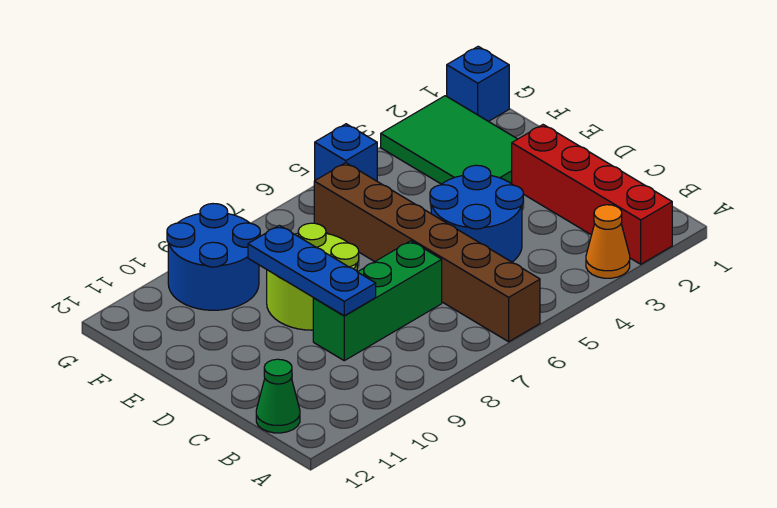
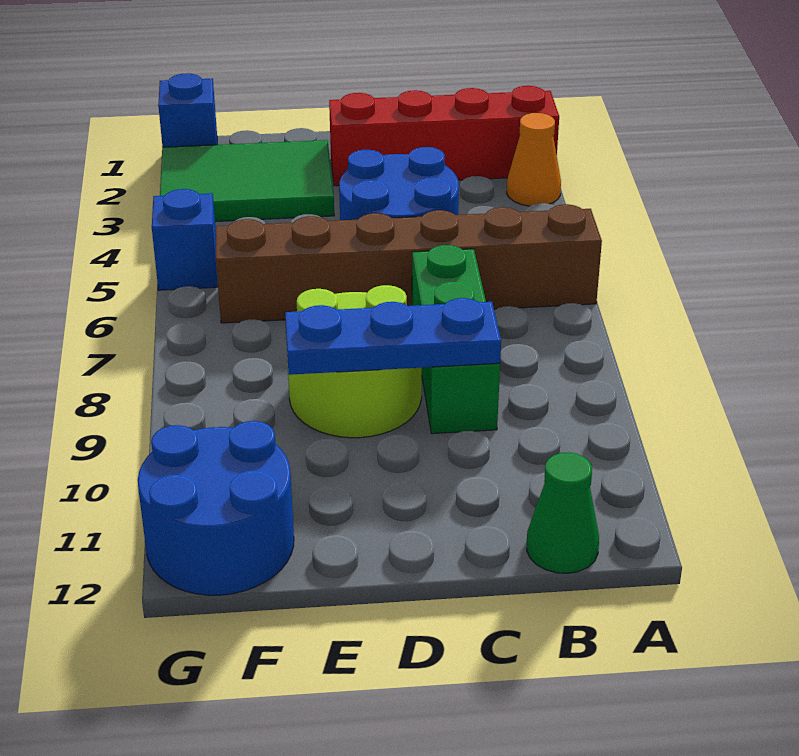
blue round brick F9:G10 level 1 -> blue round brick F11:G12 level 1

